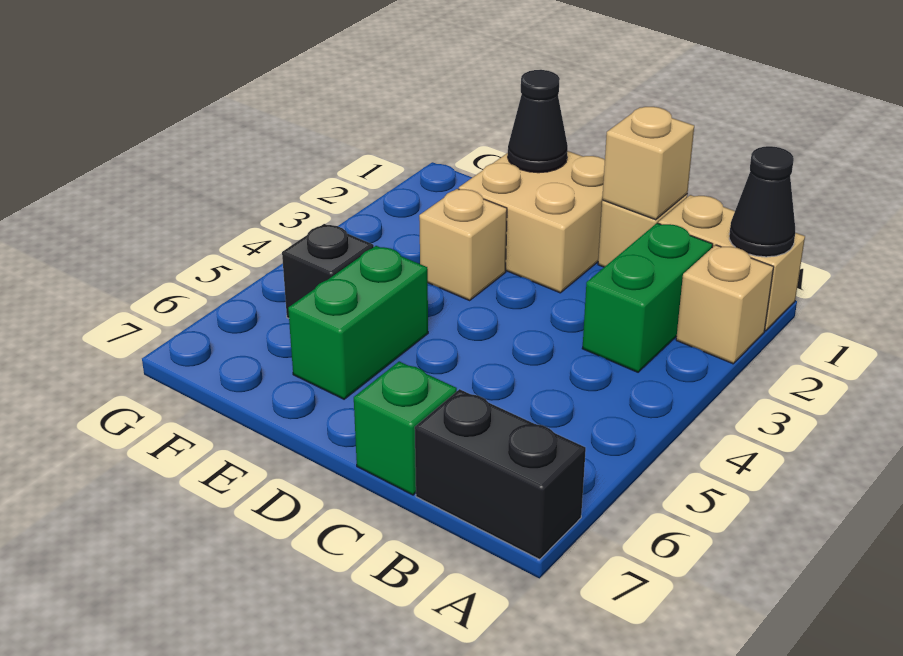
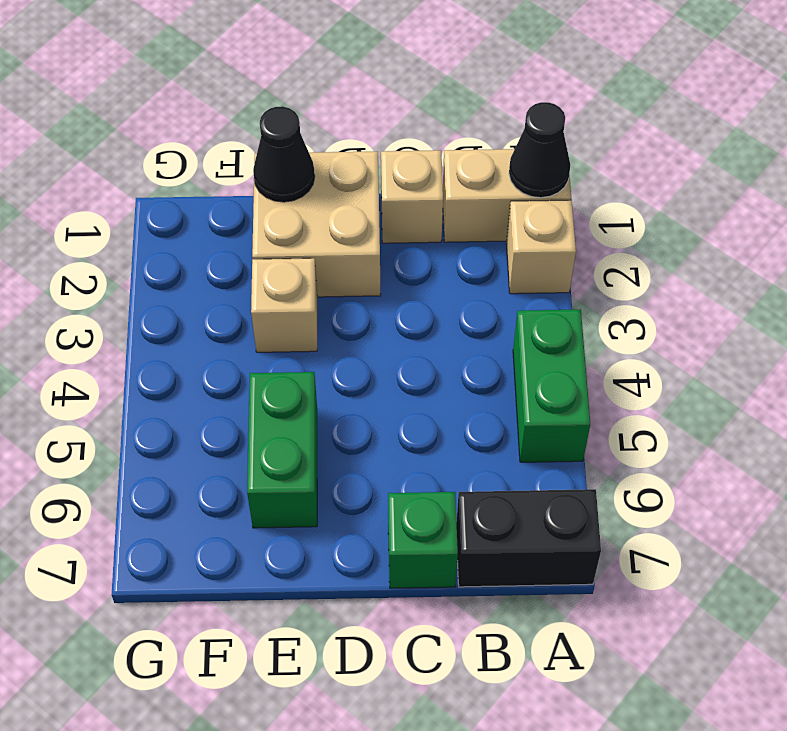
green brick B2:B3 level 1 -> green brick A4:A5 level 1
tan brick C1 level 2 -> none
black brick F5 level 1 -> none

